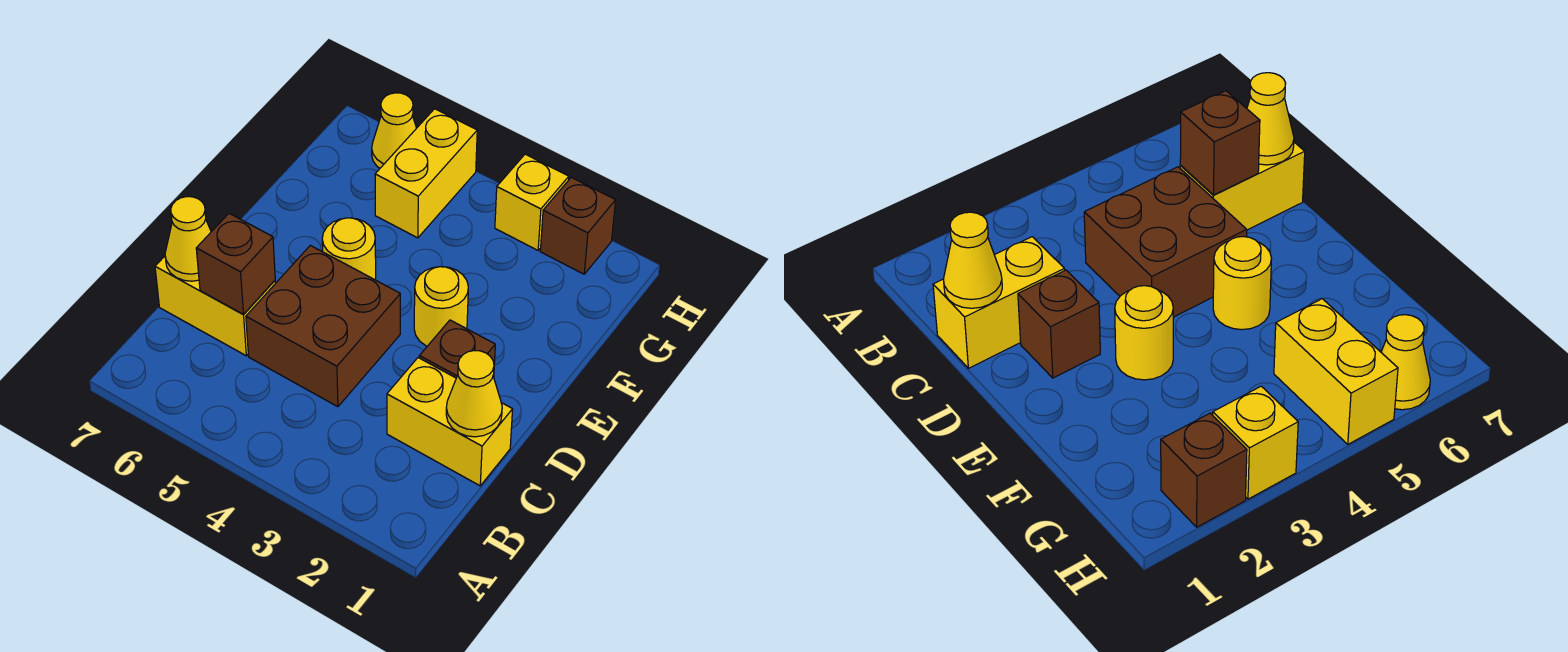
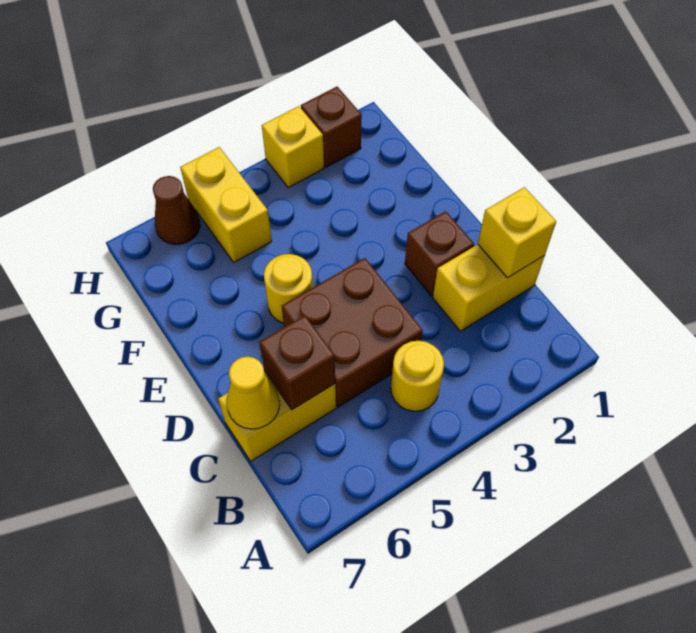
yellow cone C1 level 2 -> yellow brick C1 level 2
yellow round brick E3 level 1 -> yellow round brick B4 level 1
yellow cone H6 level 1 -> brown cone H6 level 1

